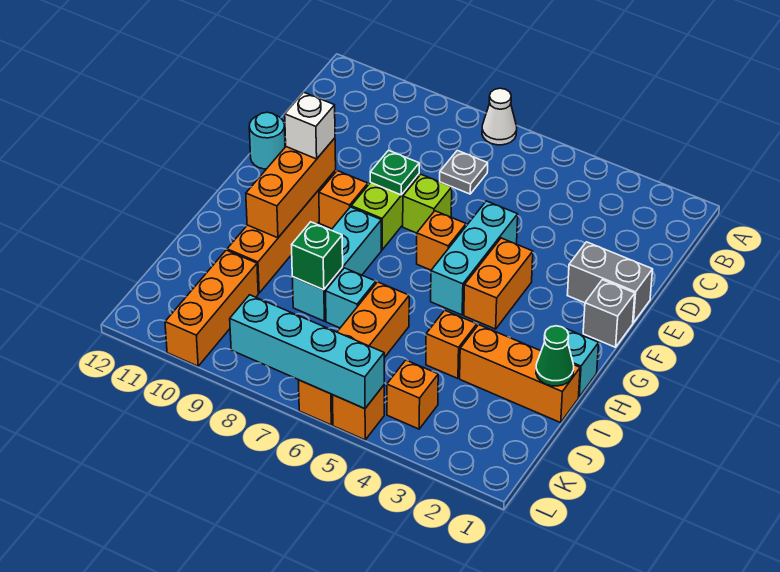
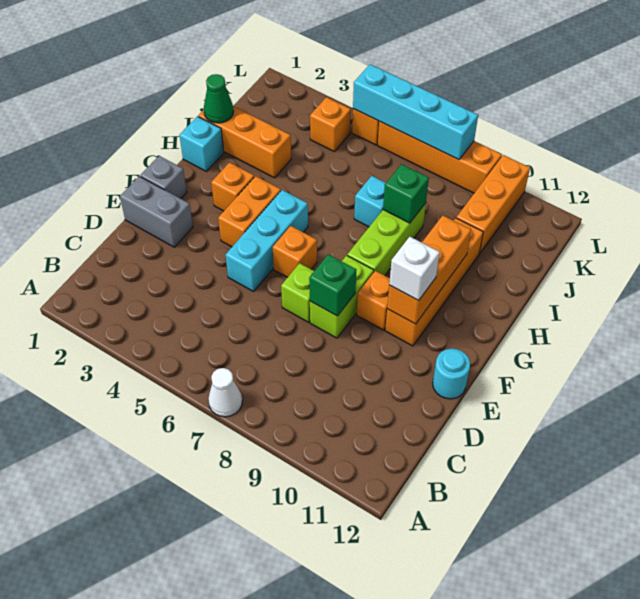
grey plate C7 level 1 -> none
green plate E8 level 2 -> green brick E8 level 2
cyan brick G8:I8 level 1 -> lime brick G8:I8 level 1
orange brick I4 level 1 -> orange brick G3 level 1
orange brick I6:L6 level 1 -> orange brick L6:L9 level 1

